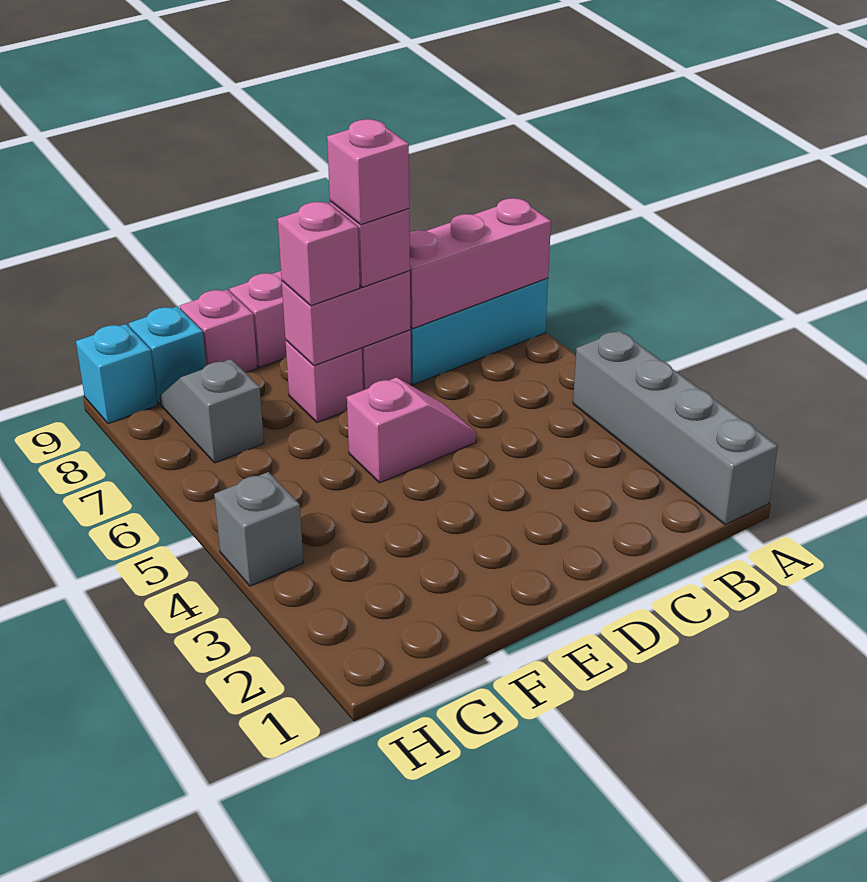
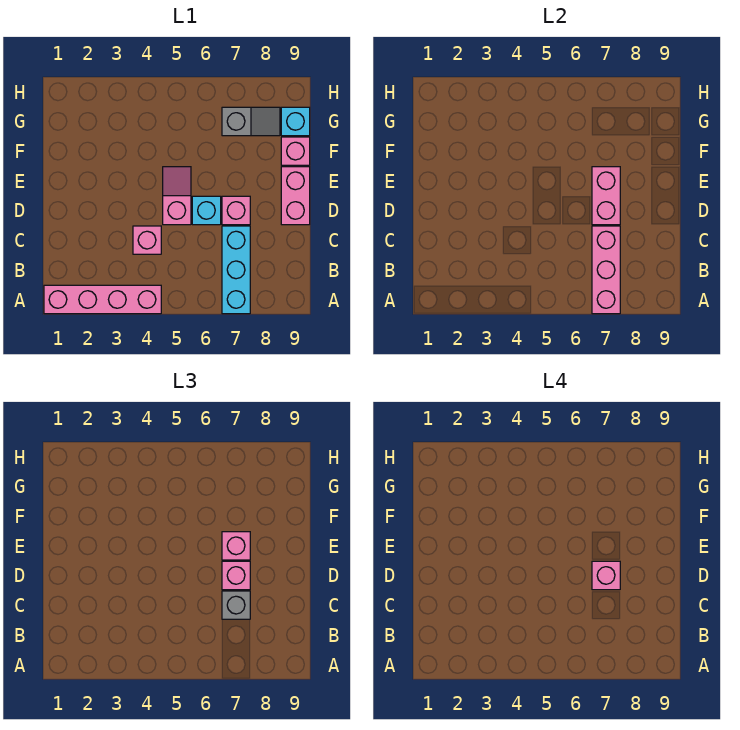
grey brick A1:A4 level 1 -> pink brick A1:A4 level 1
pink slope D5:E5 level 1 top E -> pink slope D5:E5 level 1 top D
pink brick E7 level 1 -> pink brick C4 level 1
grey brick H4 level 1 -> grey brick C7 level 3
cyan brick H9 level 1 -> cyan brick D6 level 1

